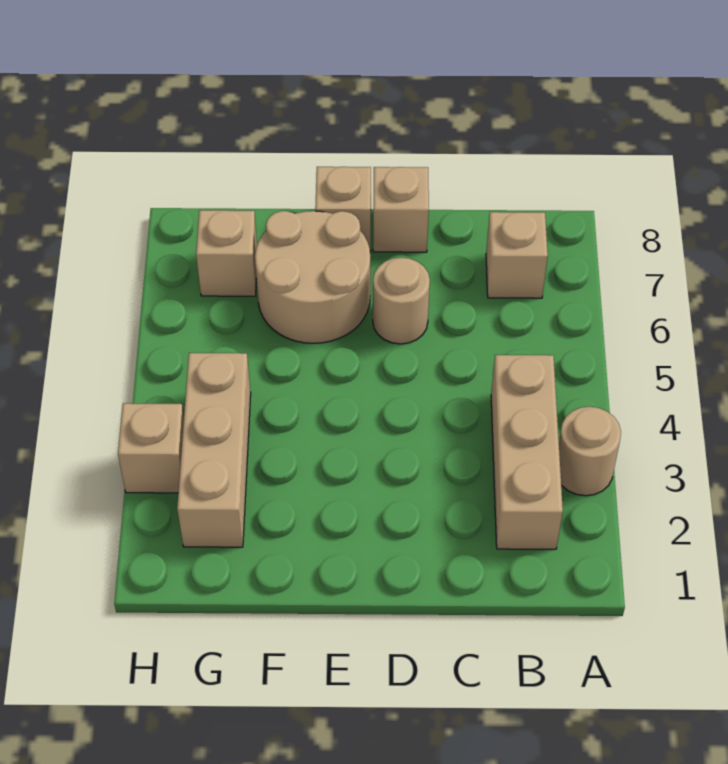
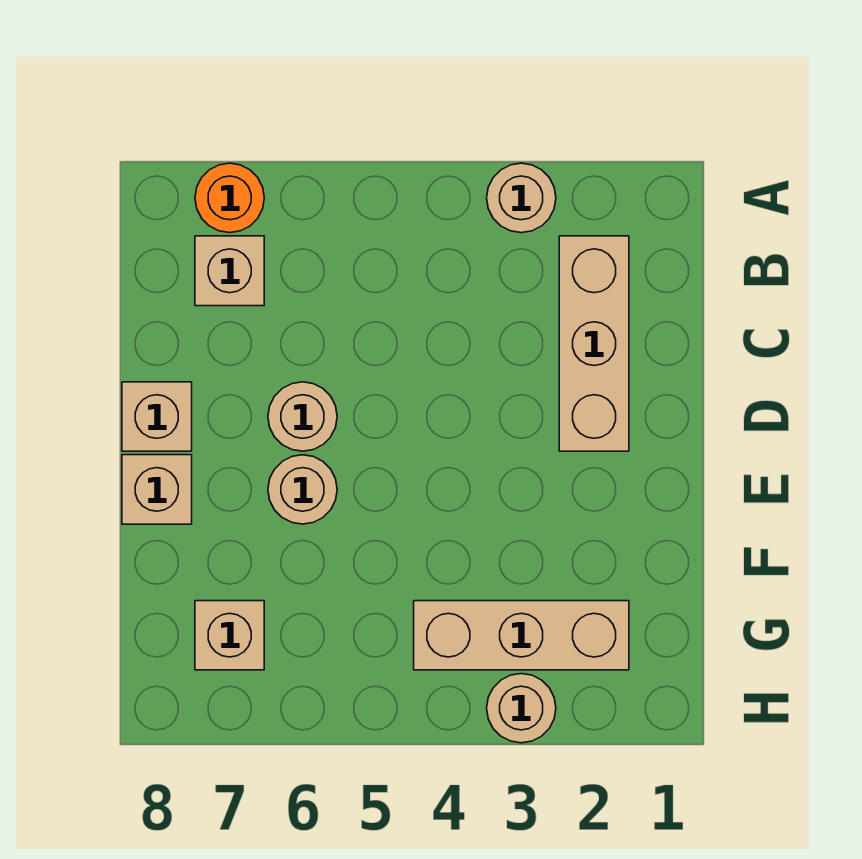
none -> orange round brick A7 level 1
tan brick B2:B4 level 1 -> tan brick B2:D2 level 1
tan round brick E6:F7 level 1 -> tan round brick E6 level 1
tan brick H3 level 1 -> tan round brick H3 level 1

